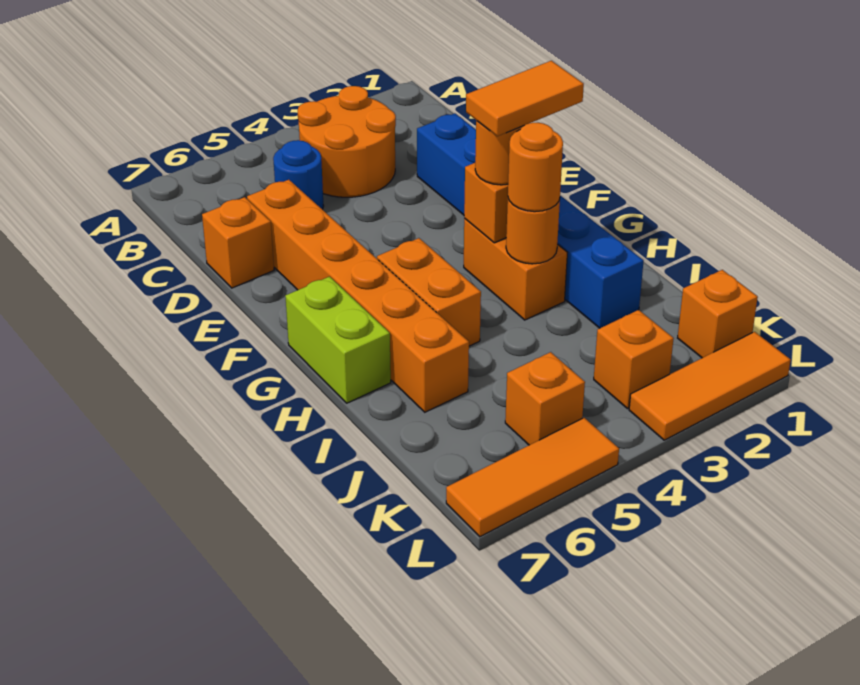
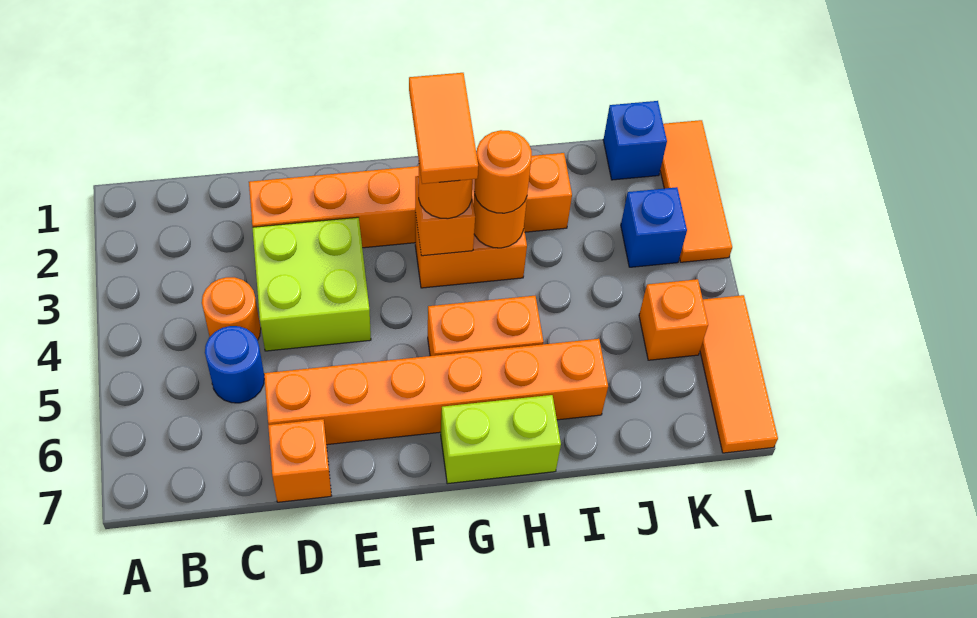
orange round brick B3:C4 level 1 -> orange round brick C4 level 1
blue brick D2:I2 level 1 -> orange brick D2:I2 level 1
none -> lime brick D3:E4 level 1
orange brick K1 level 1 -> blue brick K1 level 1
orange brick K3 level 1 -> blue brick K3 level 1

